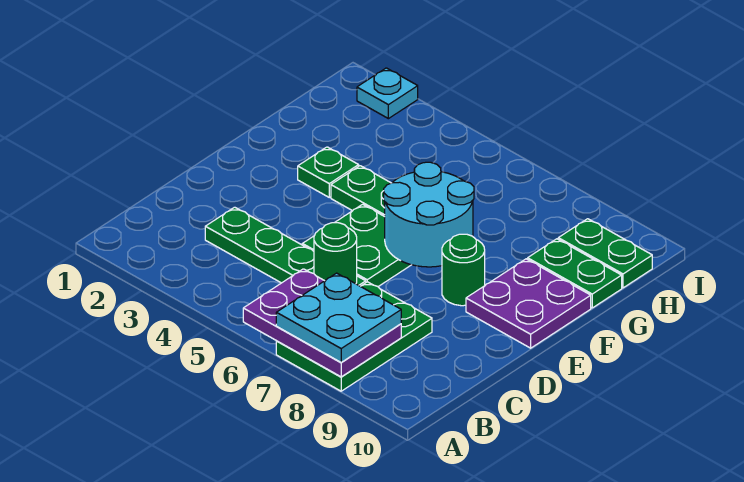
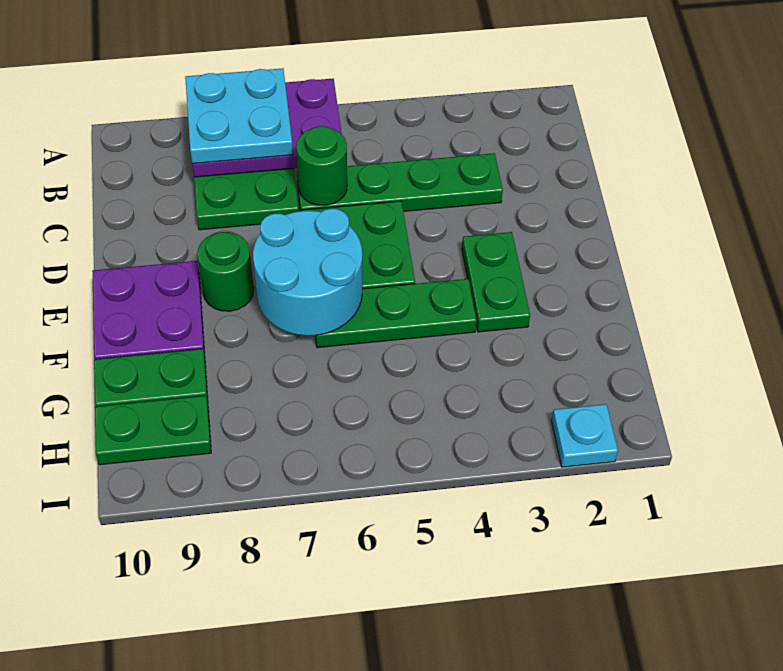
green plate F3 level 1 -> green plate E3:F3 level 1

